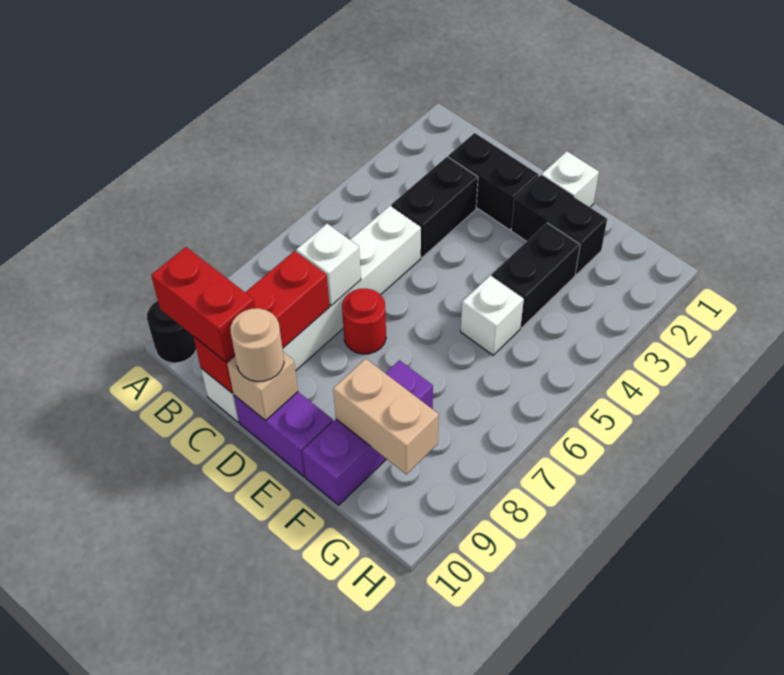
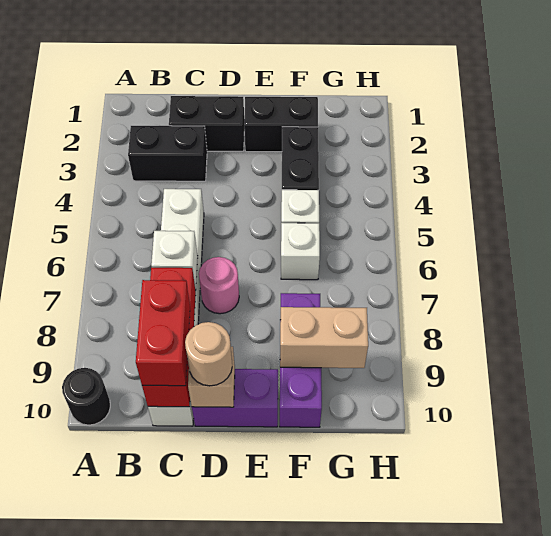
red brick B10:C10 level 3 -> red brick C9:C10 level 3
black brick C3:C4 level 1 -> black brick B3:C3 level 1
red round brick D7 level 1 -> pink round brick D7 level 1
white brick E1 level 1 -> white brick F6 level 1

